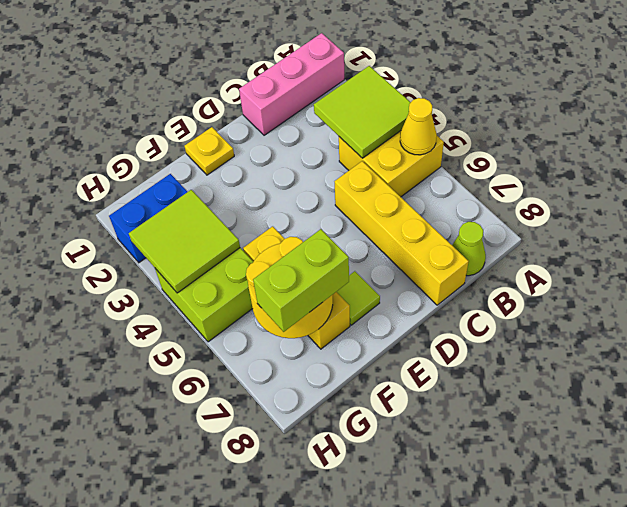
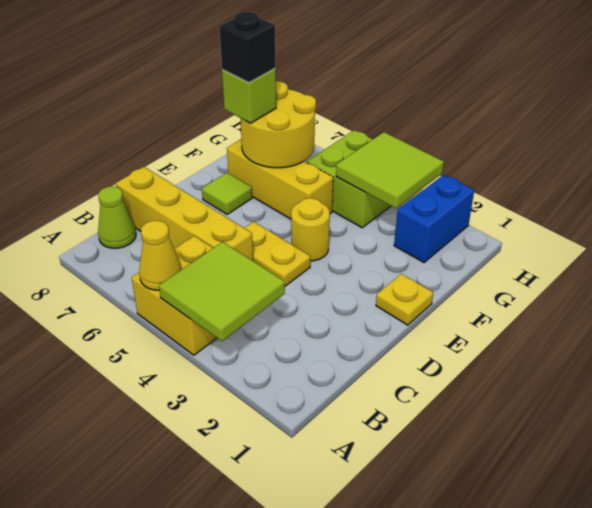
pink brick A1:C1 level 1 -> none
none -> yellow plate D4:D5 level 1
none -> yellow round brick E4 level 1
lime brick F7:G7 level 3 -> lime brick F7 level 3
none -> black brick F7 level 4

